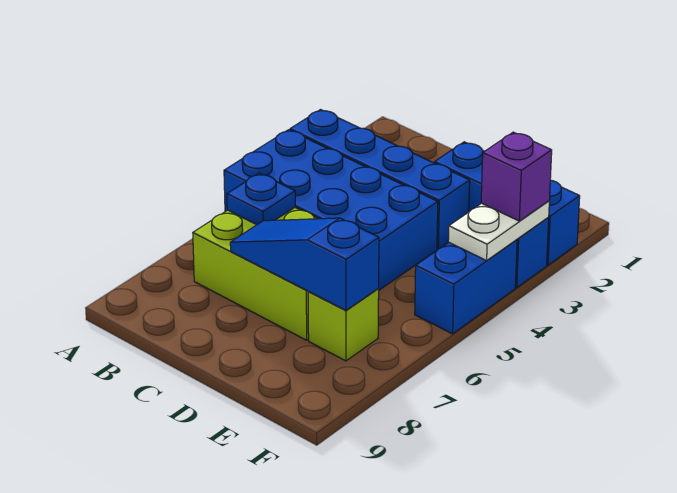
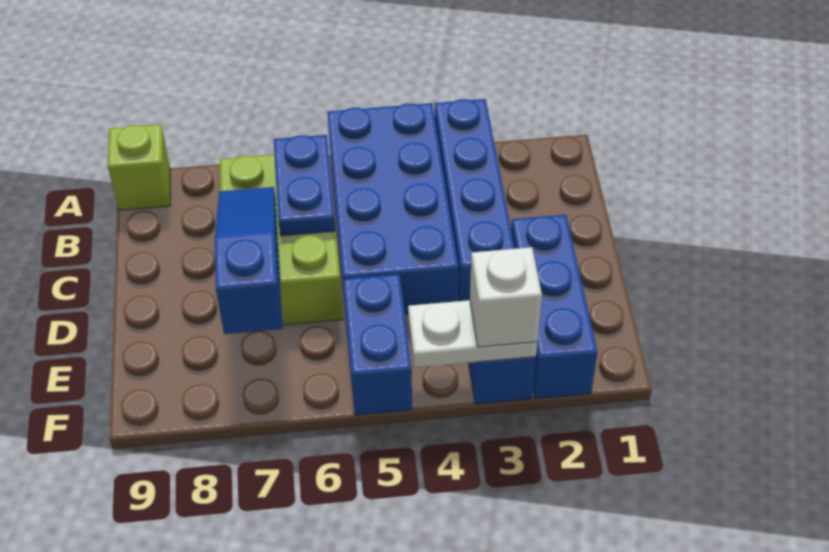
blue plate B6 level 2 -> blue plate B6:C6 level 2
lime brick E7 level 1 -> lime brick A9 level 1
purple brick F3 level 3 -> white brick F3 level 3
blue brick F4:F5 level 1 -> blue brick E5:F5 level 1

